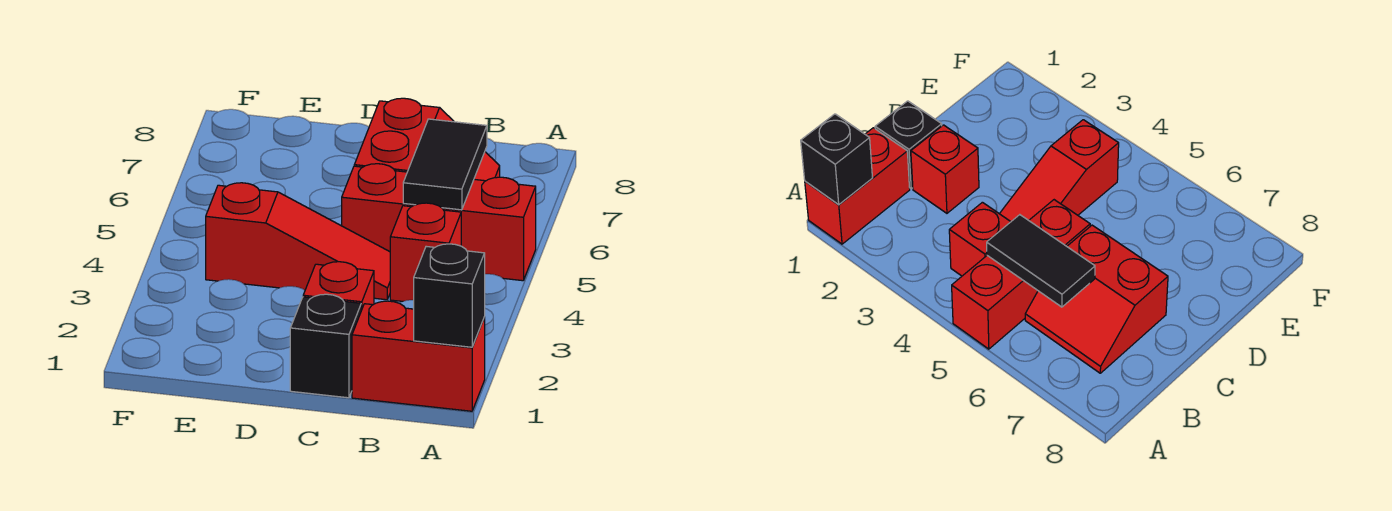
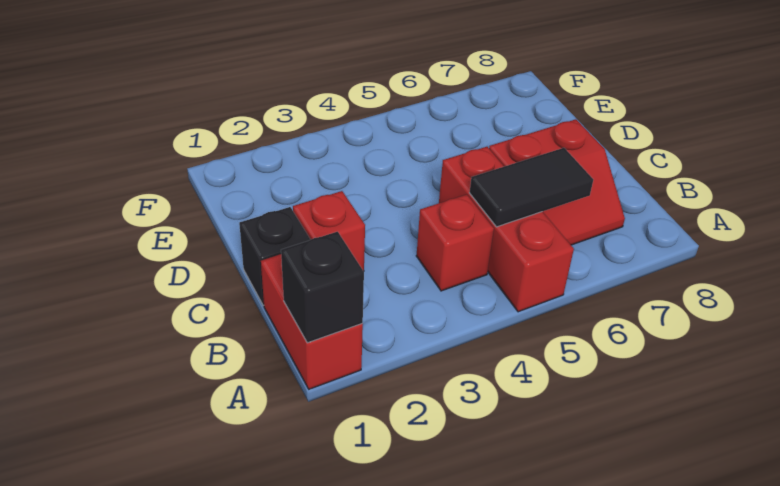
red slope C4:E4 level 1 top E -> none

